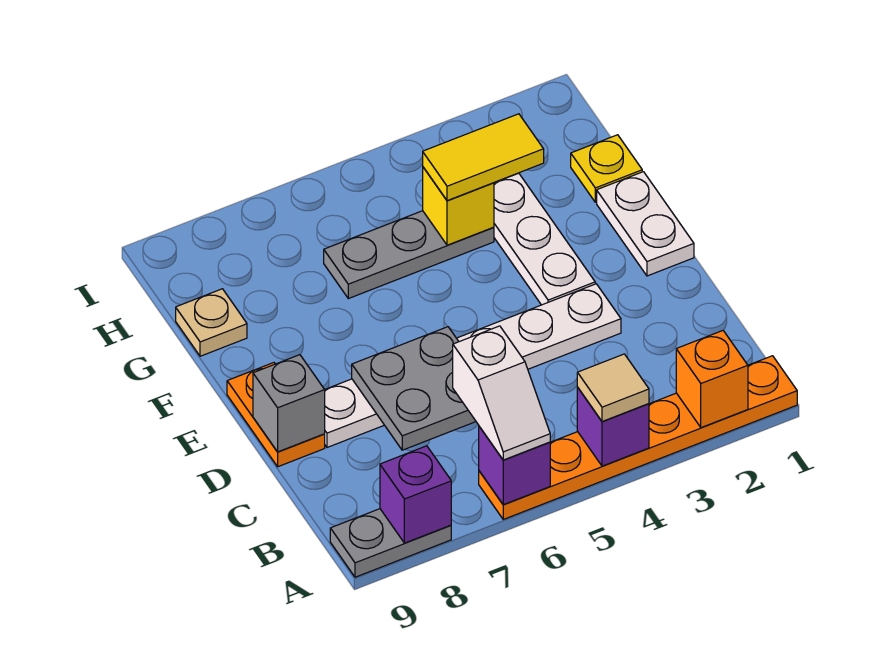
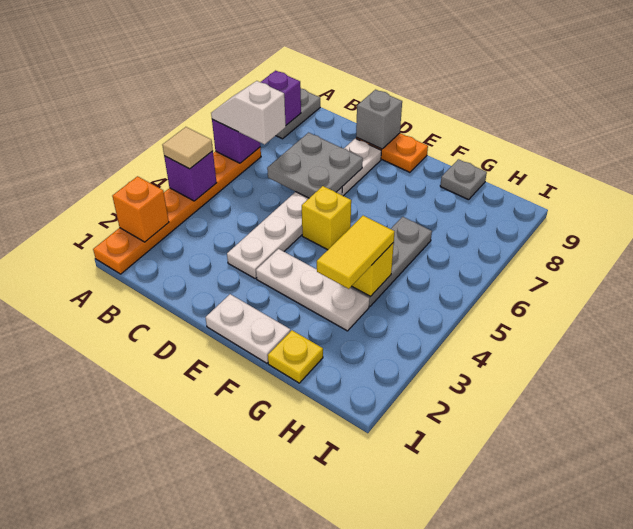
none -> yellow brick E5 level 1
tan plate G9 level 1 -> grey plate G9 level 1

